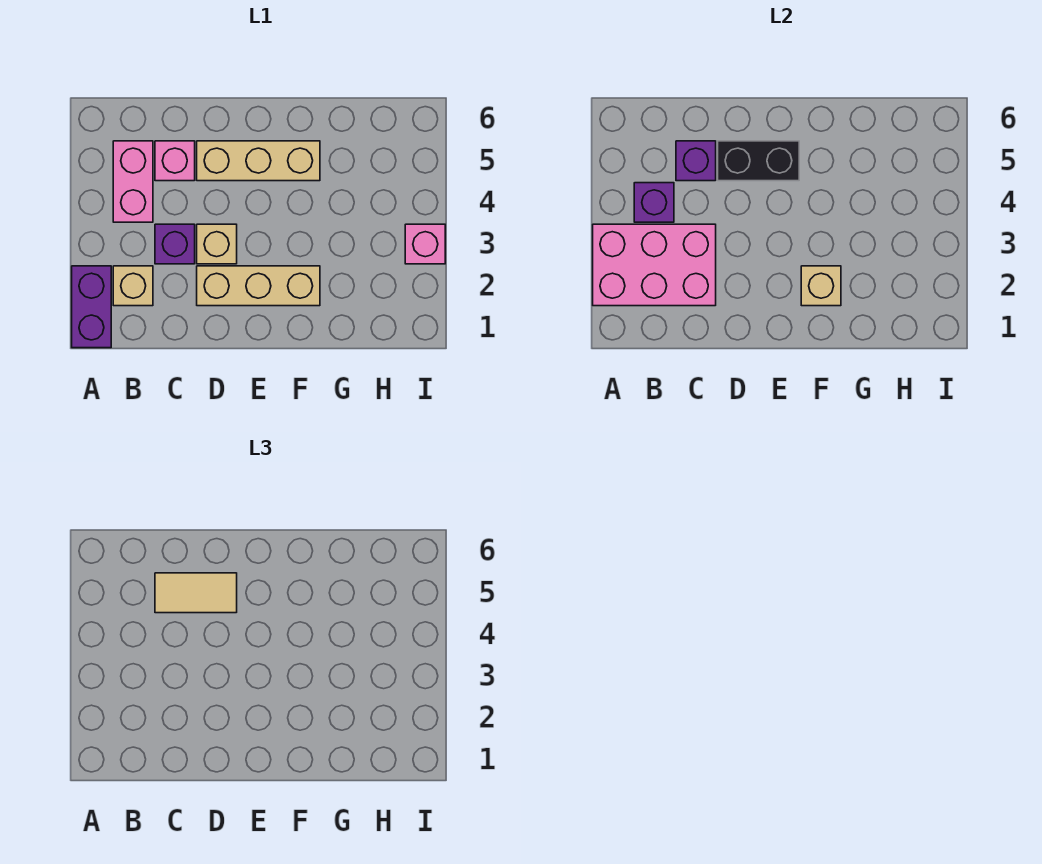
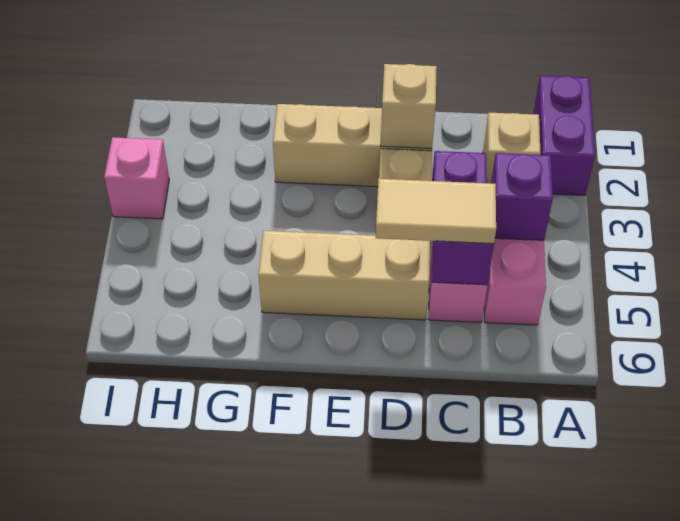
pink brick A2:C3 level 2 -> none
black brick D5:E5 level 2 -> none
tan brick F2 level 2 -> tan brick D2 level 2

